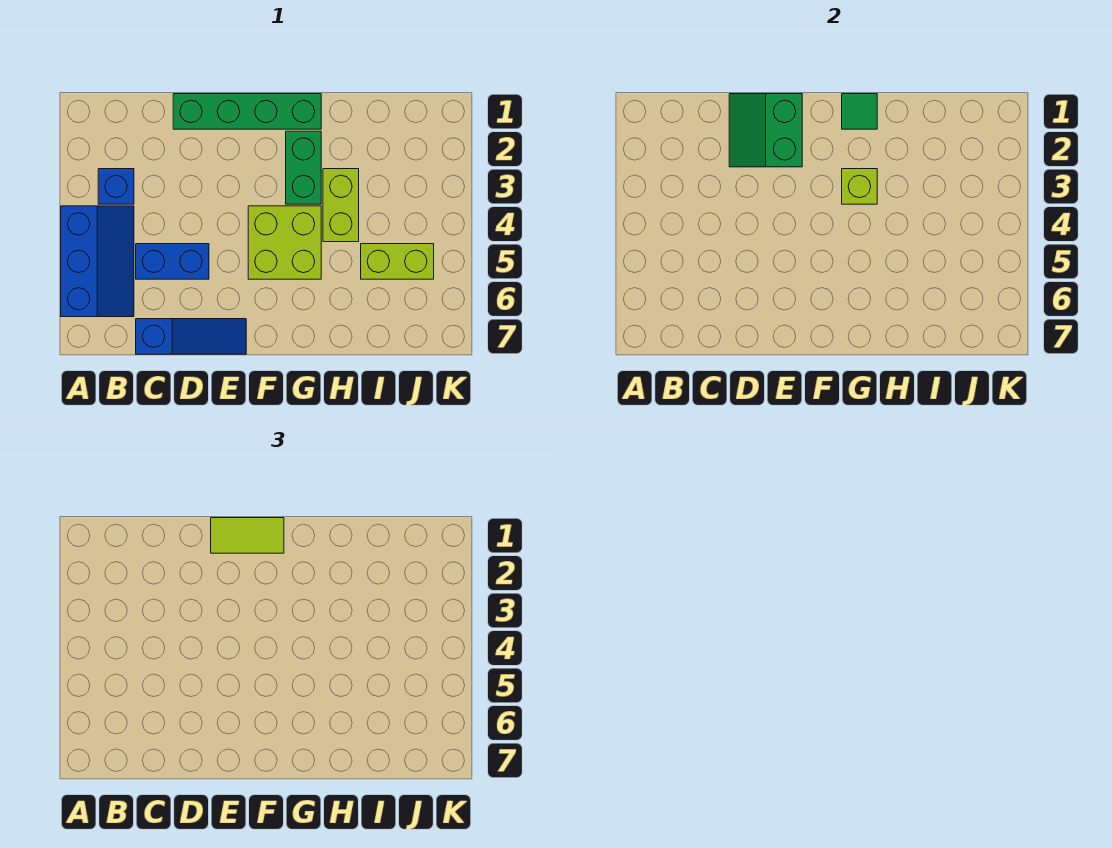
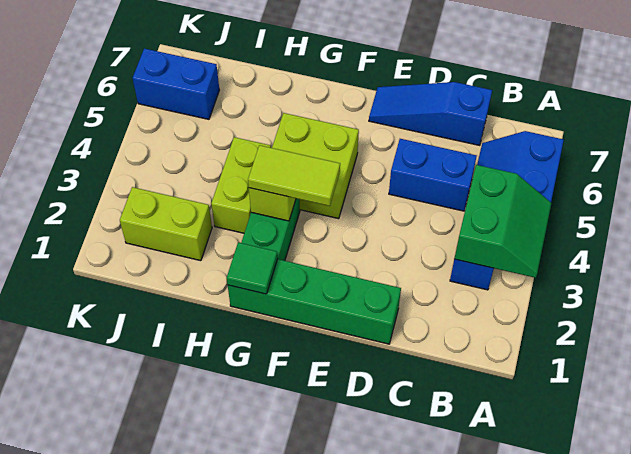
green slope D1:E2 level 2 top E -> green slope A3:B4 level 2 top B
lime tile E1:F1 level 3 -> lime tile F3:G3 level 3
lime brick I5:J5 level 1 -> lime brick I2:J2 level 1
none -> blue brick J6:K6 level 1

